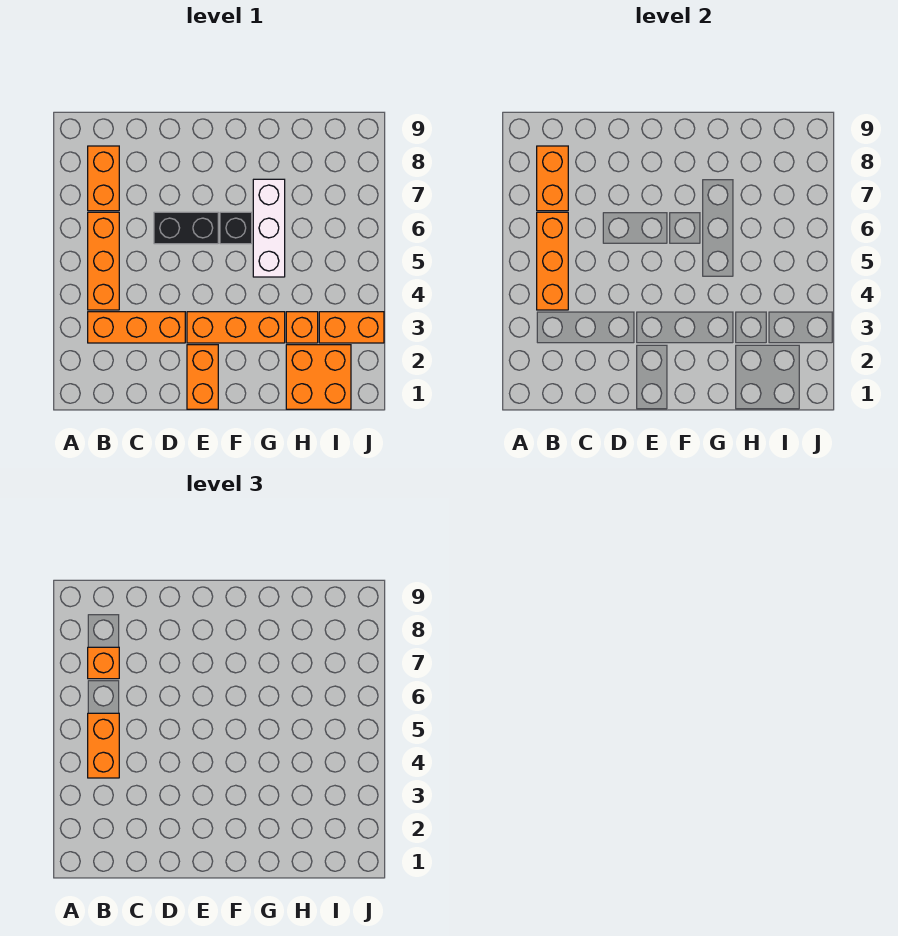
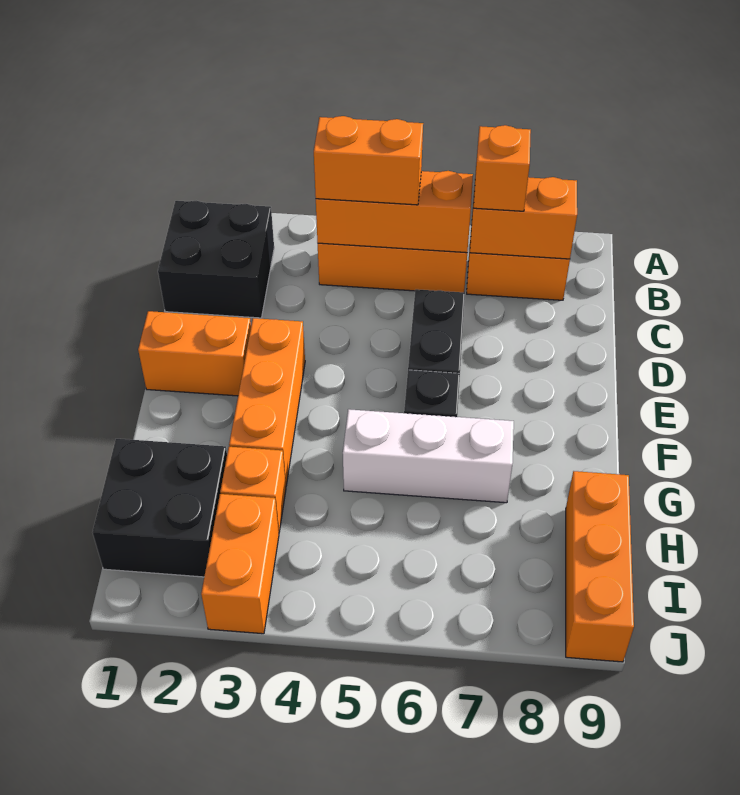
none -> black brick B1:C2 level 1
orange brick B3:D3 level 1 -> orange brick H9:J9 level 1
orange brick H1:I2 level 1 -> black brick H1:I2 level 1

